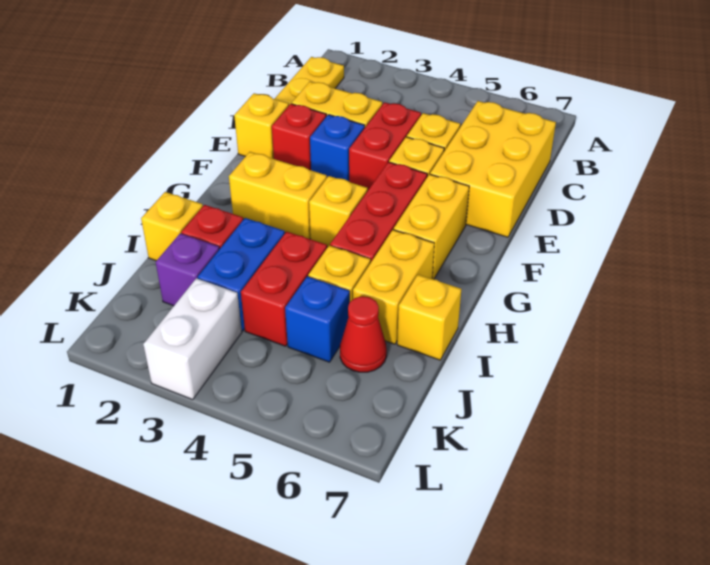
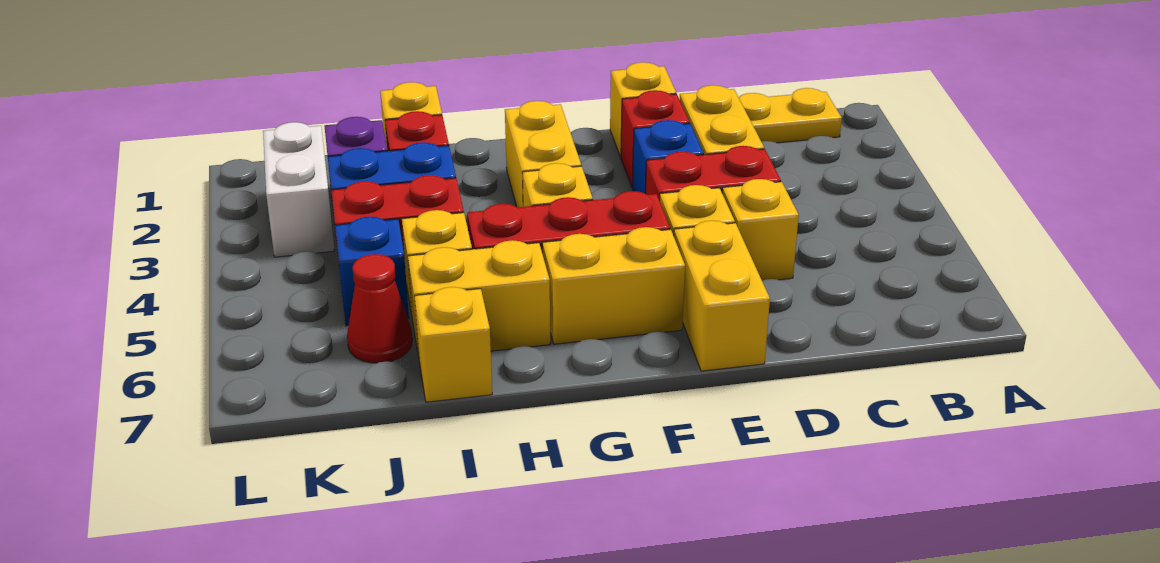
yellow brick C6:E7 level 1 -> yellow brick E6:E7 level 1
white brick K3:L3 level 1 -> white brick K2:K3 level 1

